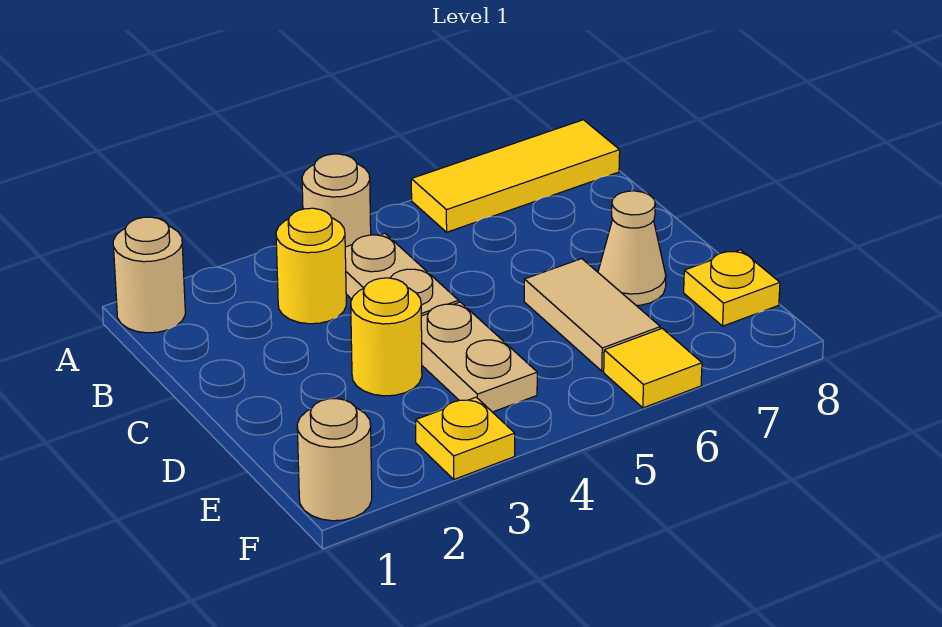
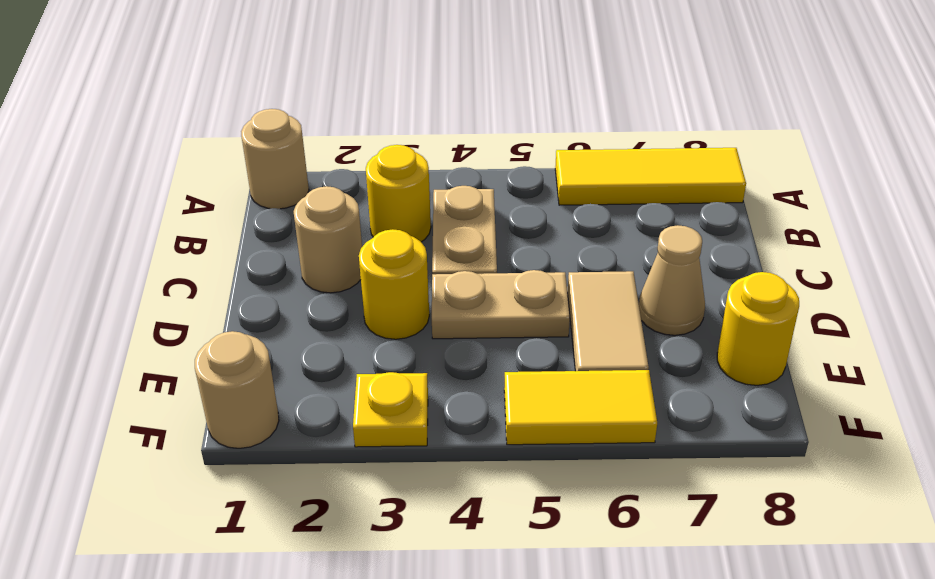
tan round brick A4 level 1 -> tan round brick C2 level 1
tan plate D4:E4 level 1 -> tan plate D4:D5 level 1
yellow plate E8 level 1 -> yellow round brick E8 level 1
yellow tile F6 level 1 -> yellow tile F5:F6 level 1

